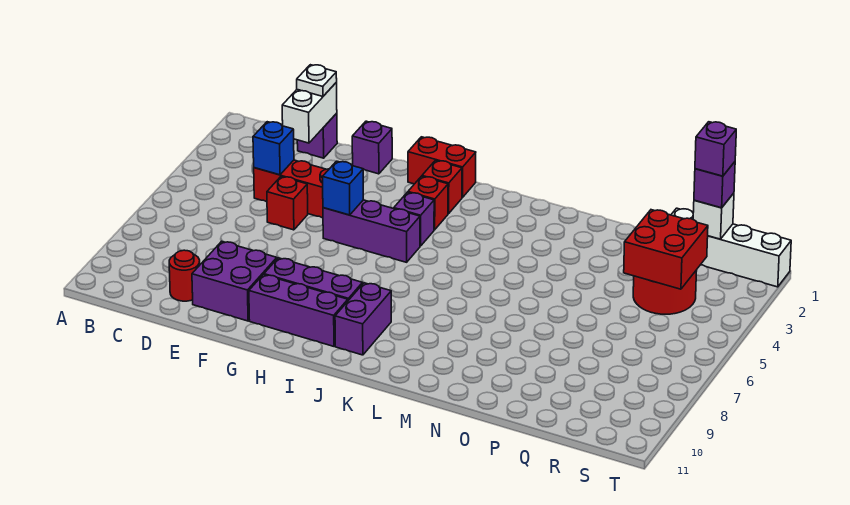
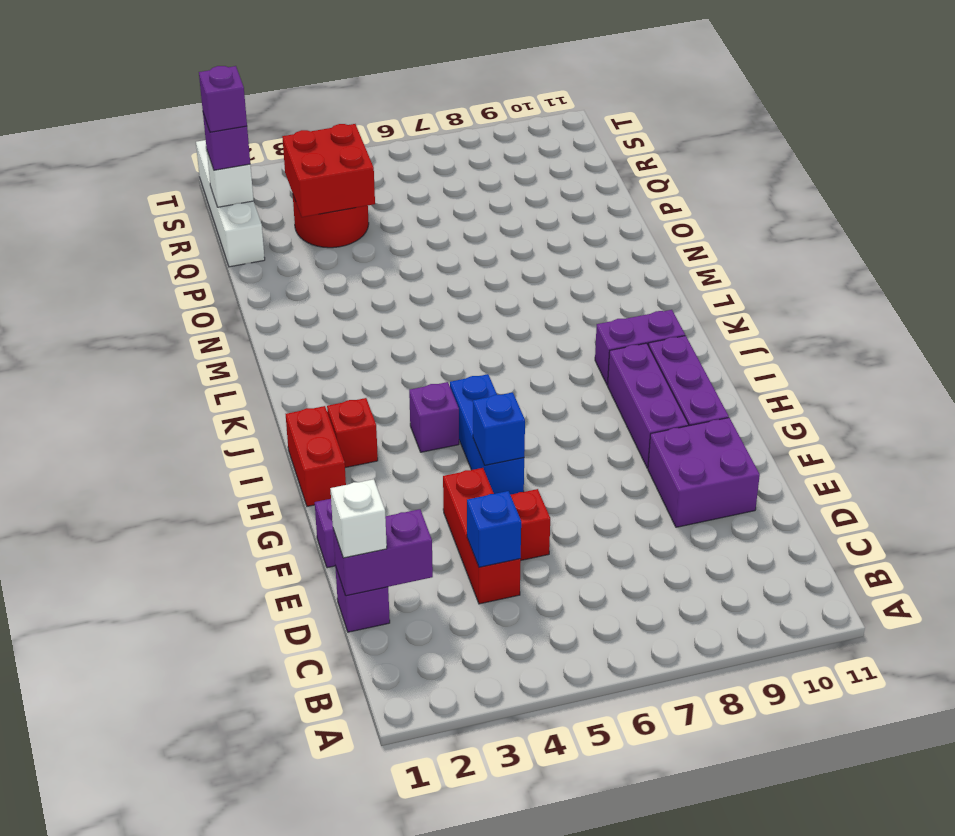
white brick D1:D2 level 2 -> purple brick D1:D2 level 2
white plate D1 level 3 -> white brick D1 level 3
red round brick D10 level 1 -> none
purple brick G5:I5 level 1 -> blue brick G5:I5 level 1
red brick I3 level 1 -> none

